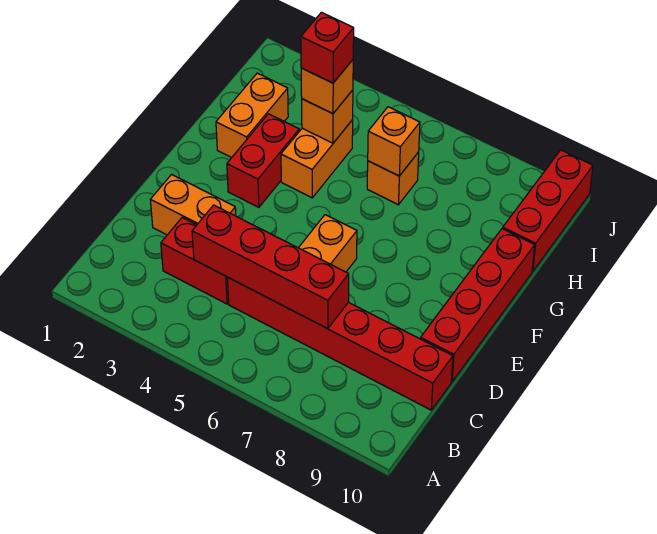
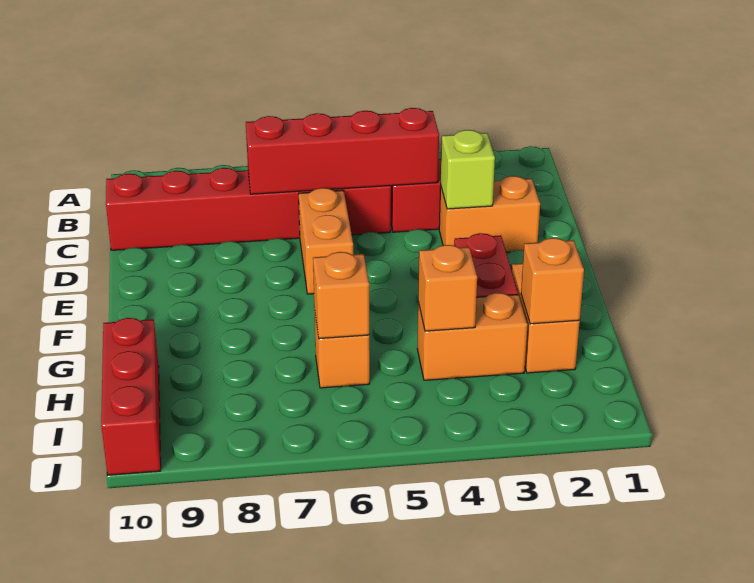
none -> lime brick D3 level 2
red brick D10:G10 level 1 -> none
orange brick G4:H4 level 1 -> orange brick H3:H4 level 1
orange brick H4 level 3 -> orange brick H2 level 2
red brick H4 level 4 -> none

